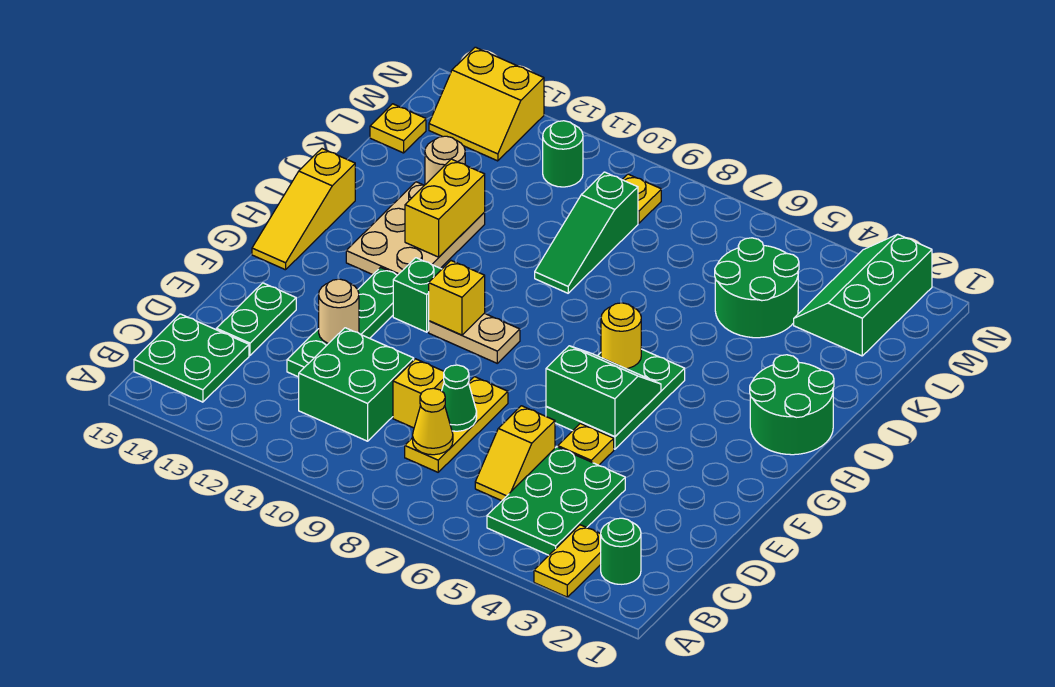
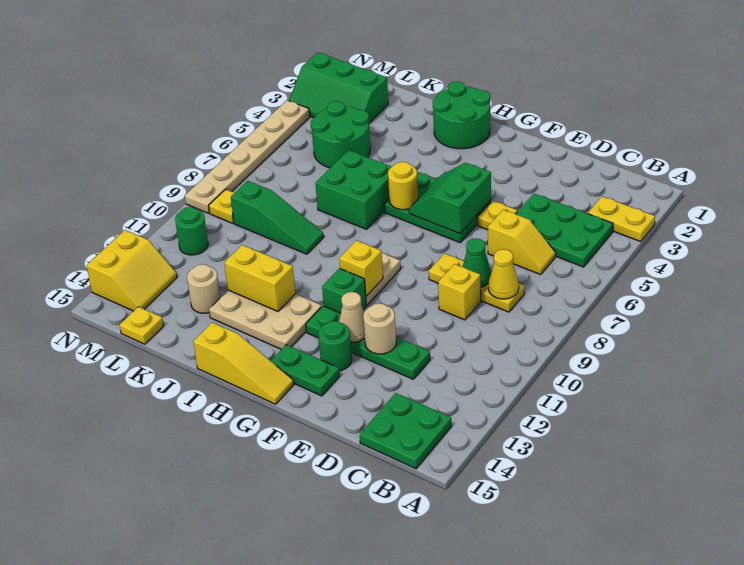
green round brick B2 level 1 -> green round brick F13 level 1
green brick C10:D11 level 1 -> green brick I6:J7 level 1
green plate D14:E14 level 1 -> green plate F14:G14 level 1
none -> tan cone F12 level 2
none -> tan plate N4:N9 level 1

